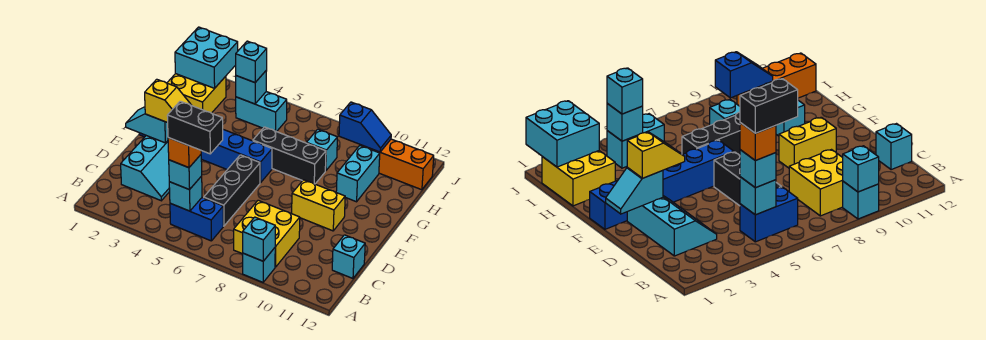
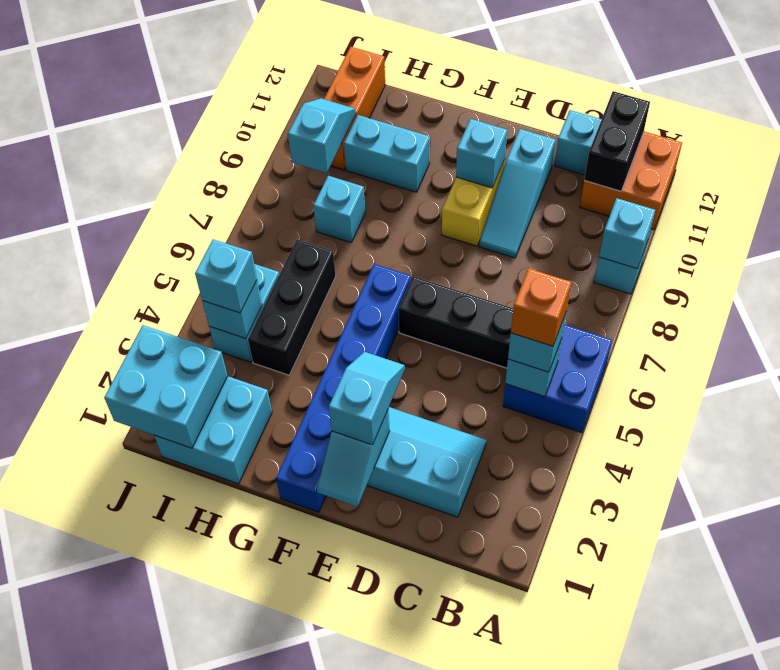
none -> orange brick A11:B12 level 1
blue brick B5:B6 level 1 -> blue brick A5:B6 level 1
black brick B5:B6 level 5 -> black brick B11:B12 level 2
yellow brick B8:C9 level 1 -> none
none -> cyan slope D9:D11 level 1 top 11
yellow slope E2:E3 level 3 top 2 -> cyan slope E2:E3 level 3 top 2
none -> cyan brick E10 level 2
black brick G6:G8 level 1 -> black brick H4:H6 level 1
yellow brick H1:I2 level 1 -> cyan brick H1:I2 level 1
blue slope I9:I10 level 2 top 9 -> cyan slope I9:I10 level 2 top 9

